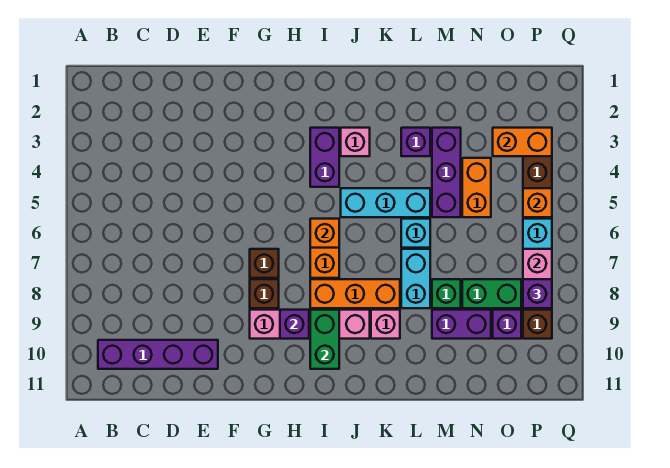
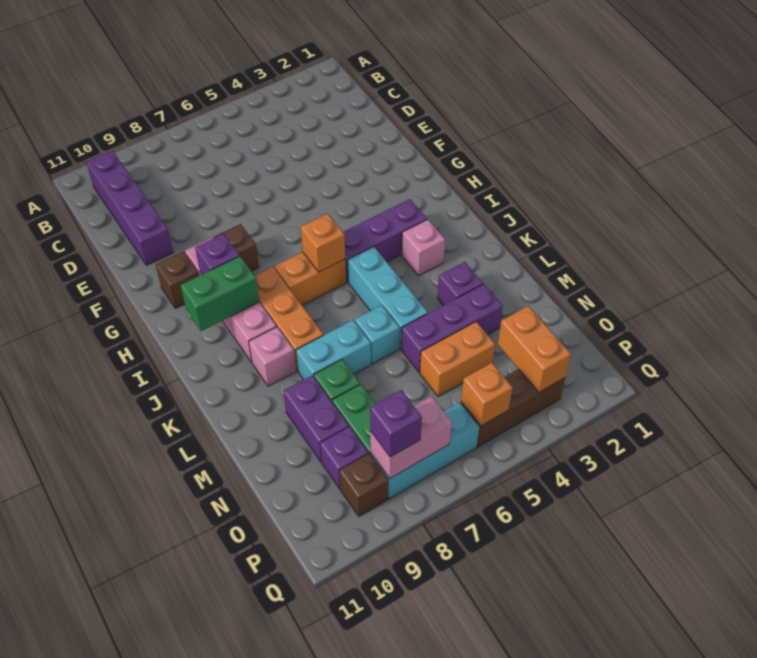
brown brick G7 level 1 -> brown brick G10 level 1
purple brick I3:I4 level 1 -> purple brick I3:I5 level 1

